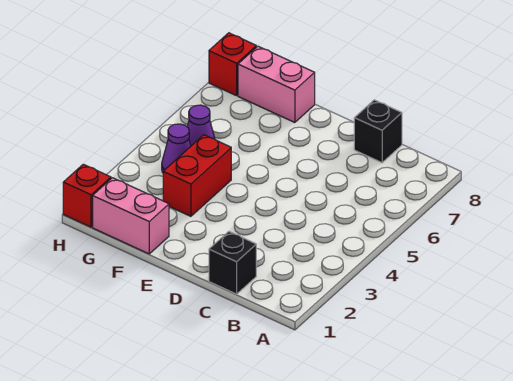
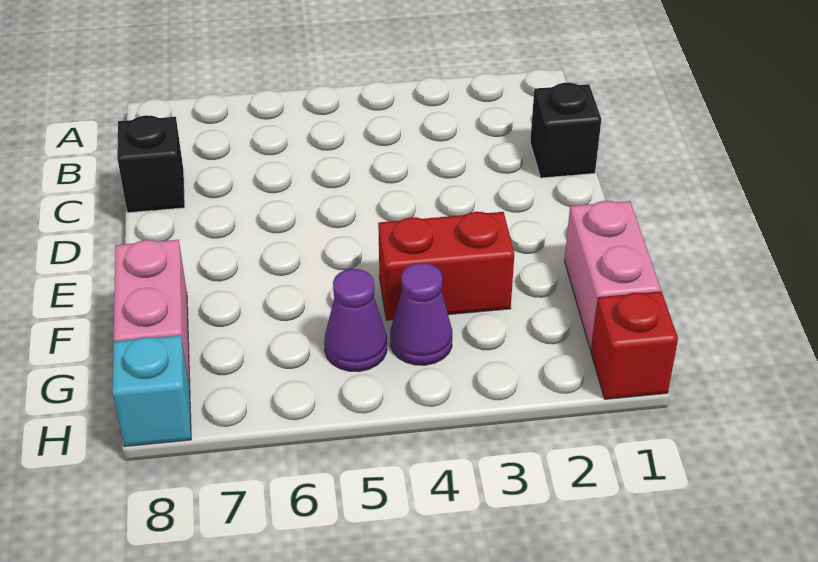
red brick H8 level 1 -> cyan brick H8 level 1

